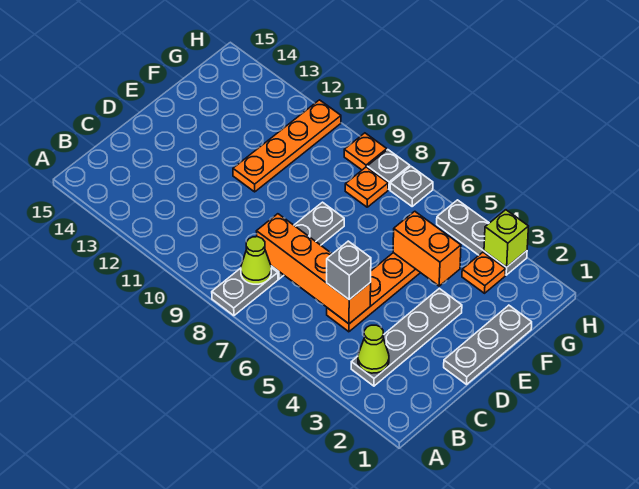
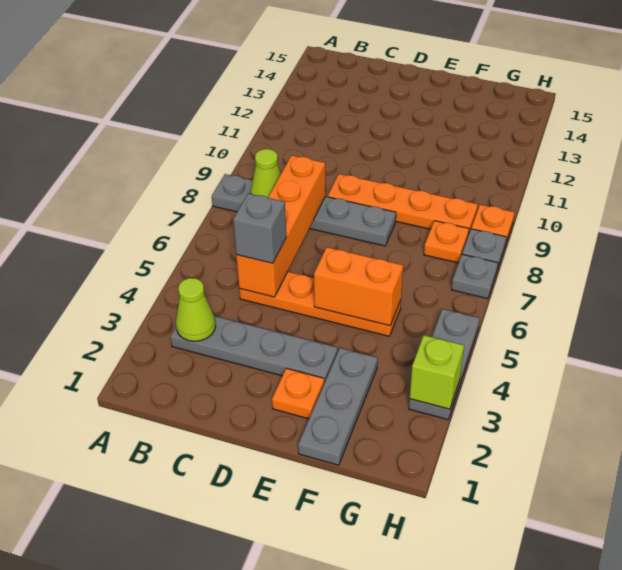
grey plate D1:F1 level 1 -> grey plate F1:F3 level 1
orange plate E11:H11 level 1 -> orange plate D9:G9 level 1
orange brick F4:F5 level 2 -> orange brick E5:F5 level 2
orange plate G3 level 1 -> orange plate E2 level 1

